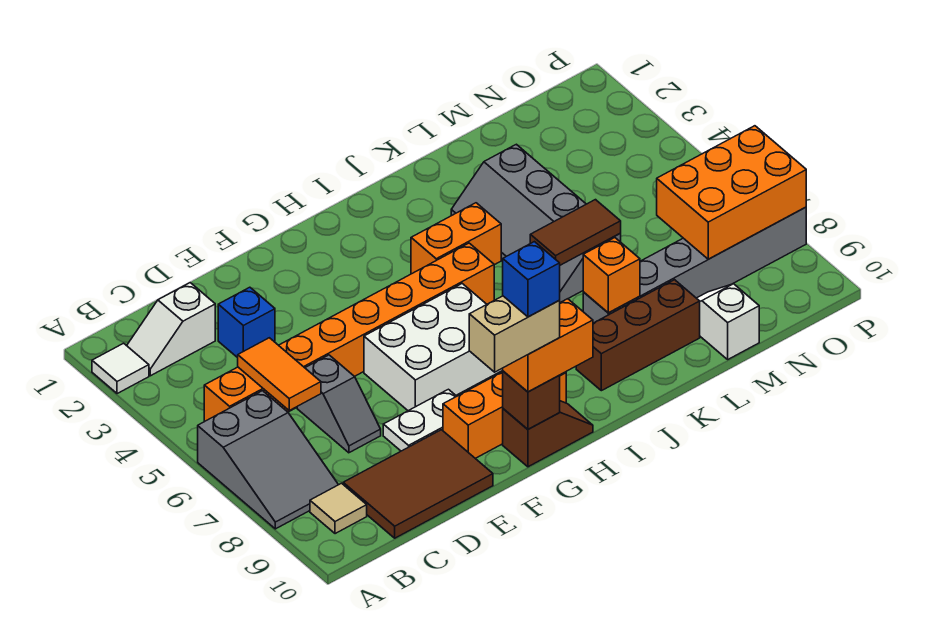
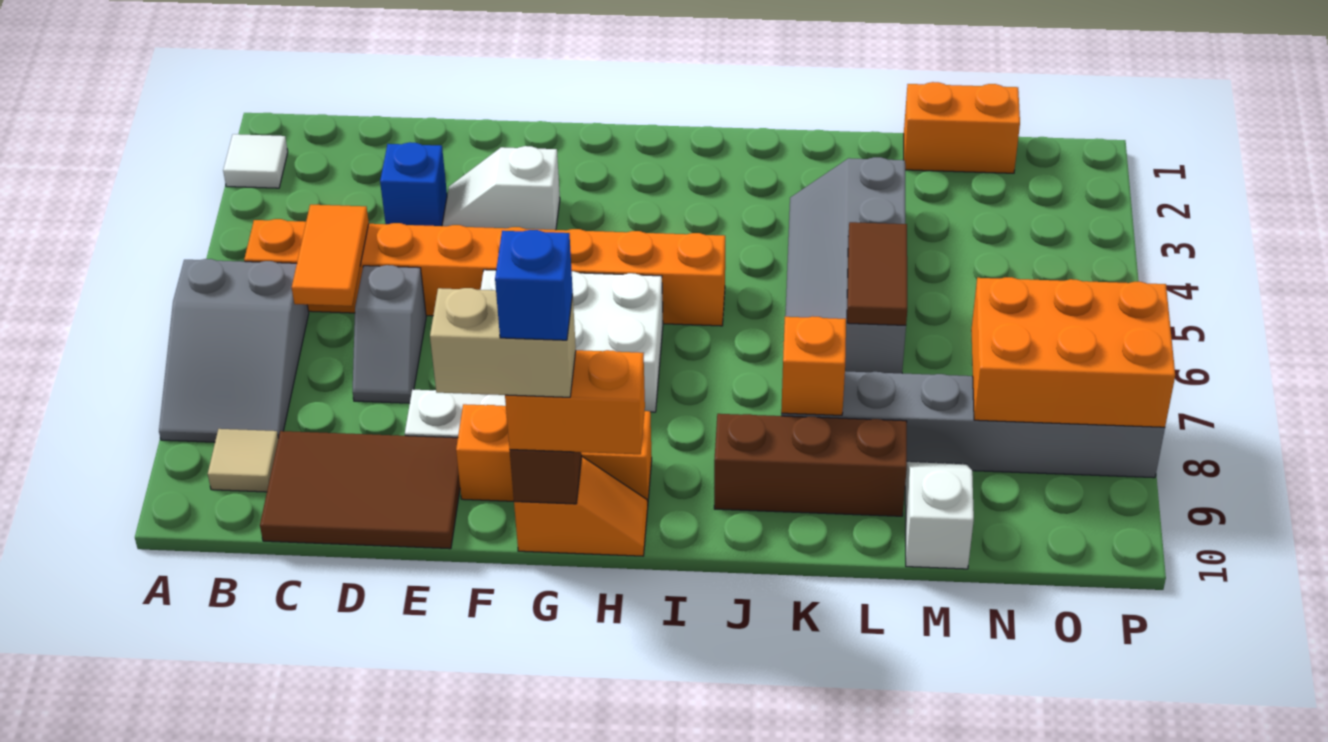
white slope B2:C2 level 1 top C -> white slope E3:F3 level 1 top F
brown slope G10:H10 level 1 top G -> orange slope G10:H10 level 1 top G
orange brick I4:J4 level 1 -> orange brick M1:N1 level 1
brown tile K6:L6 level 2 -> brown tile L5:L6 level 2

